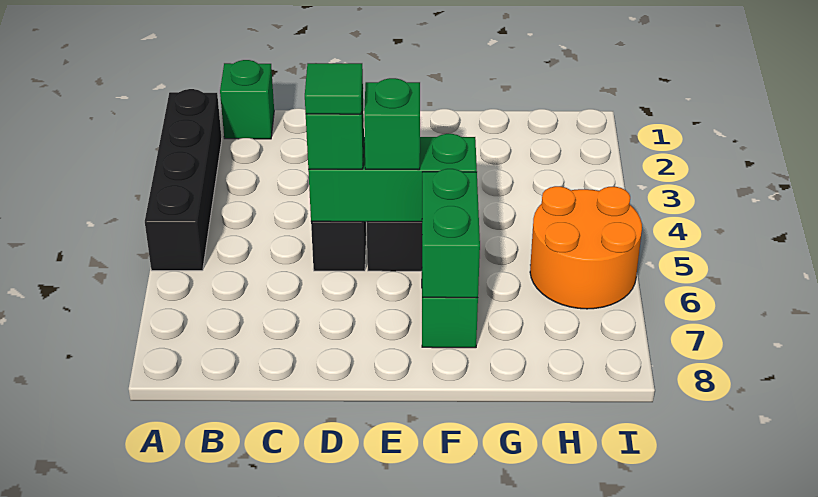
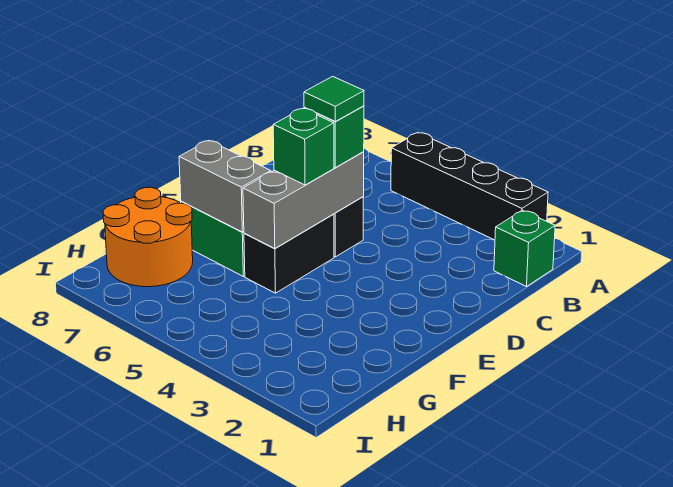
green brick D5:F5 level 2 -> grey brick D5:F5 level 2
green brick F6:F7 level 2 -> grey brick F6:F7 level 2
orange round brick H5:I6 level 1 -> orange round brick G7:H8 level 1

